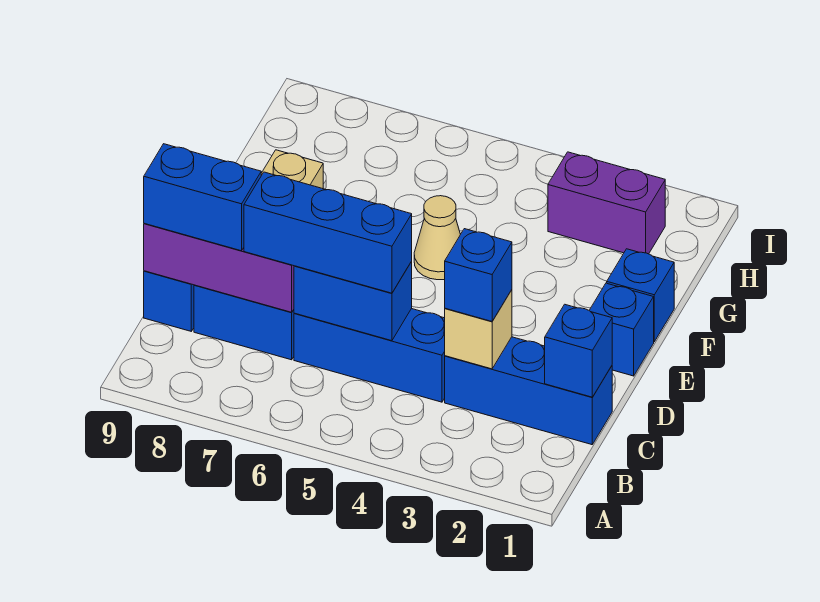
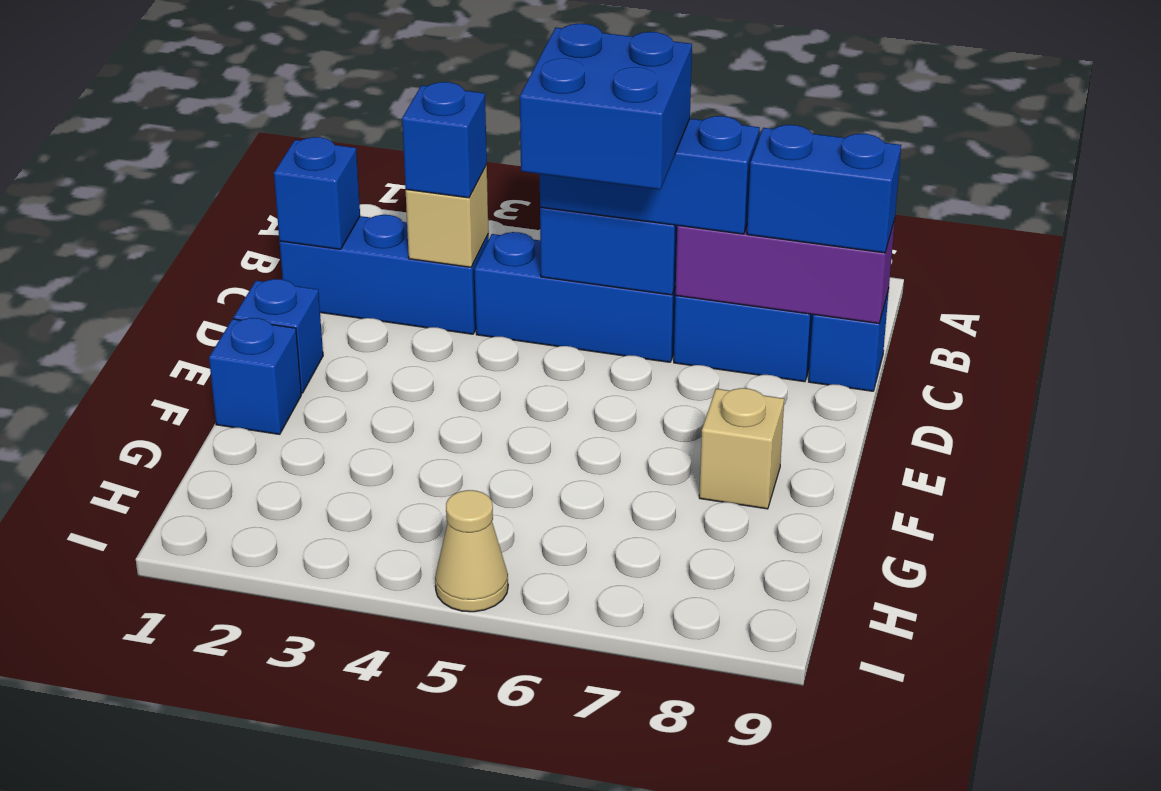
none -> blue brick C5:D6 level 4
tan cone F5 level 1 -> tan cone I5 level 1
purple brick H2:H3 level 1 -> none

